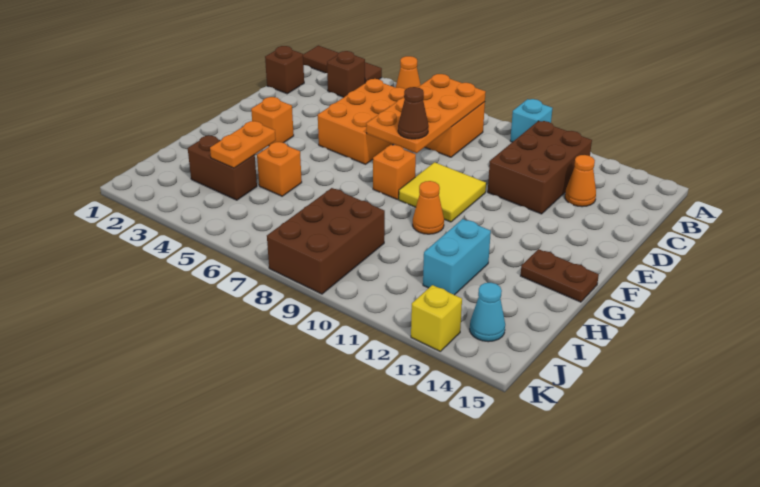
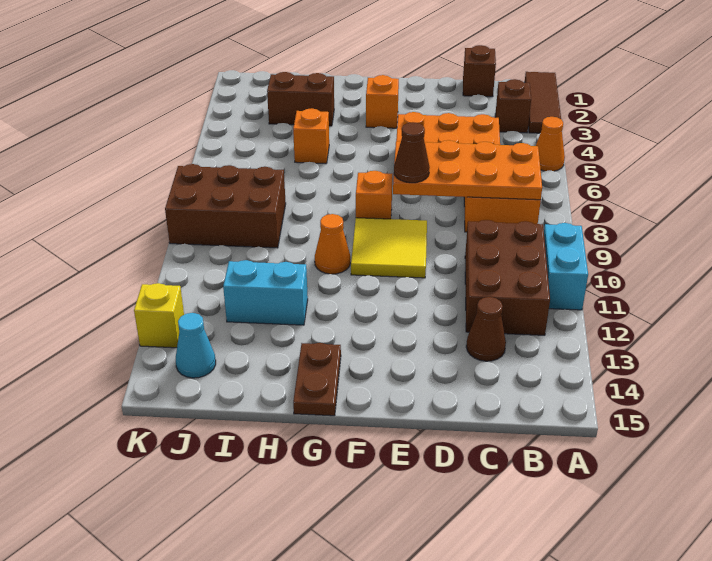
cyan brick A10 level 1 -> cyan brick A10:A11 level 1
brown brick B11:D12 level 1 -> brown brick B10:C12 level 1
orange cone C13 level 1 -> brown cone C13 level 1
orange plate H4:I4 level 2 -> none
brown brick I3:I4 level 1 -> brown brick H3:I3 level 1

